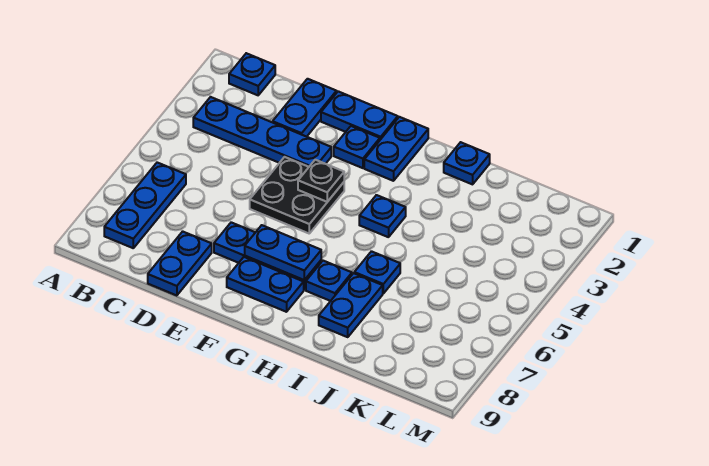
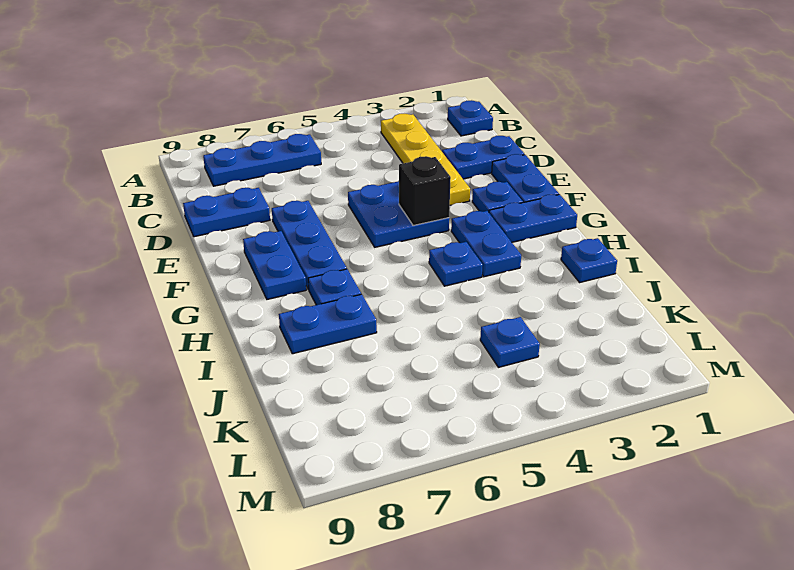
blue plate B3:E3 level 1 -> yellow plate B3:E3 level 1
black plate E4:F5 level 1 -> blue plate E4:F5 level 1
black plate F4 level 2 -> black brick F4 level 2
blue plate F7:G7 level 2 -> blue plate G3:H3 level 1
blue plate I6 level 1 -> blue plate K4 level 1

